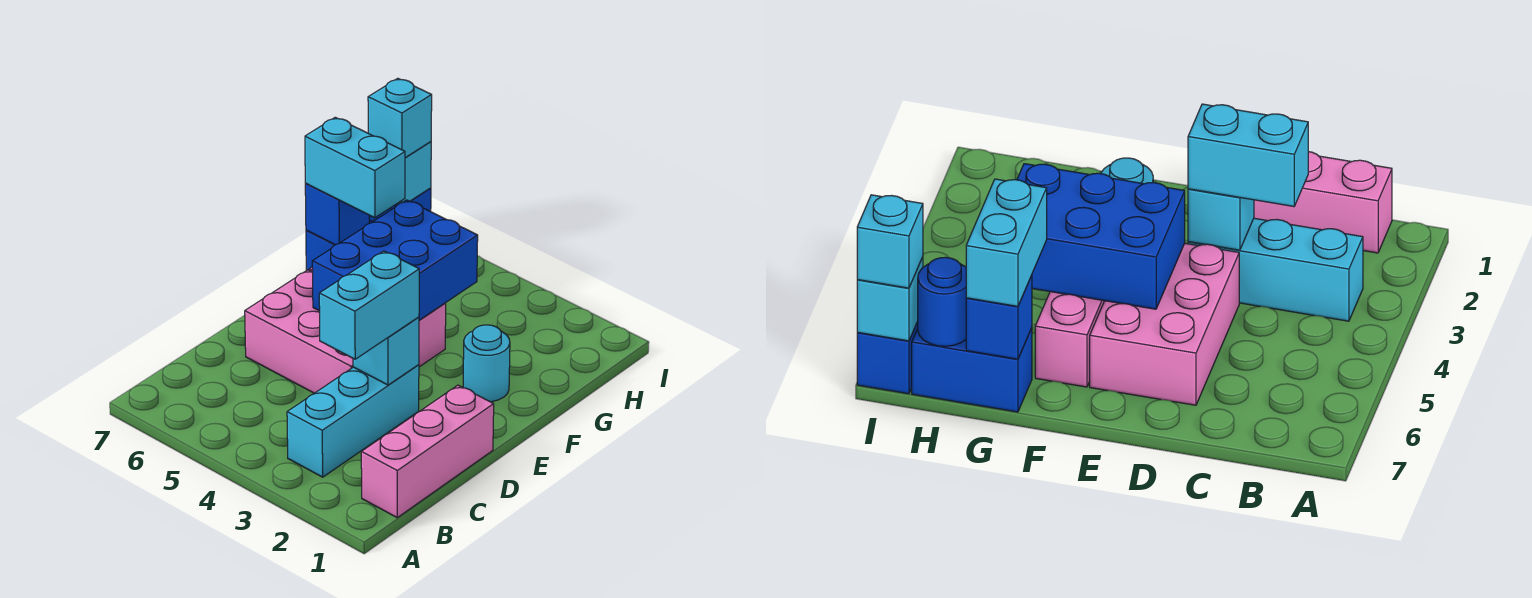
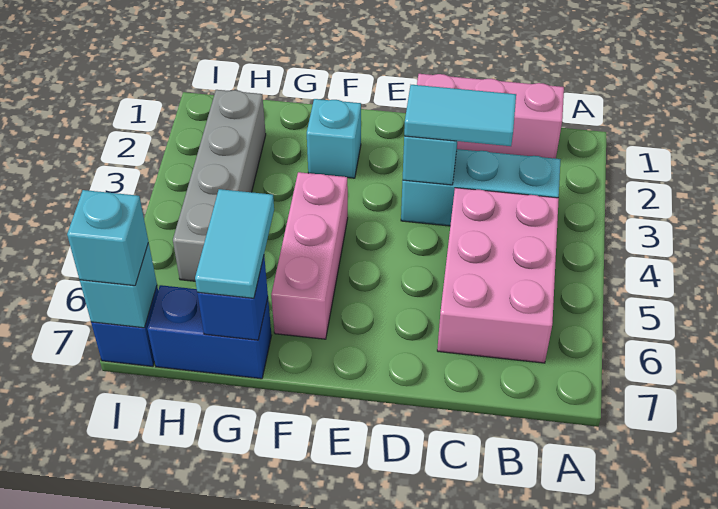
cyan brick C3:D3 level 3 -> cyan tile C3:D3 level 3
pink brick D4:E6 level 1 -> pink brick B4:C6 level 1
blue brick E4:G5 level 2 -> none
cyan round brick F2 level 1 -> cyan brick F2 level 1
cyan brick G6:G7 level 3 -> cyan tile G6:G7 level 3
none -> grey brick H2:H5 level 1
blue round brick H7 level 2 -> none

